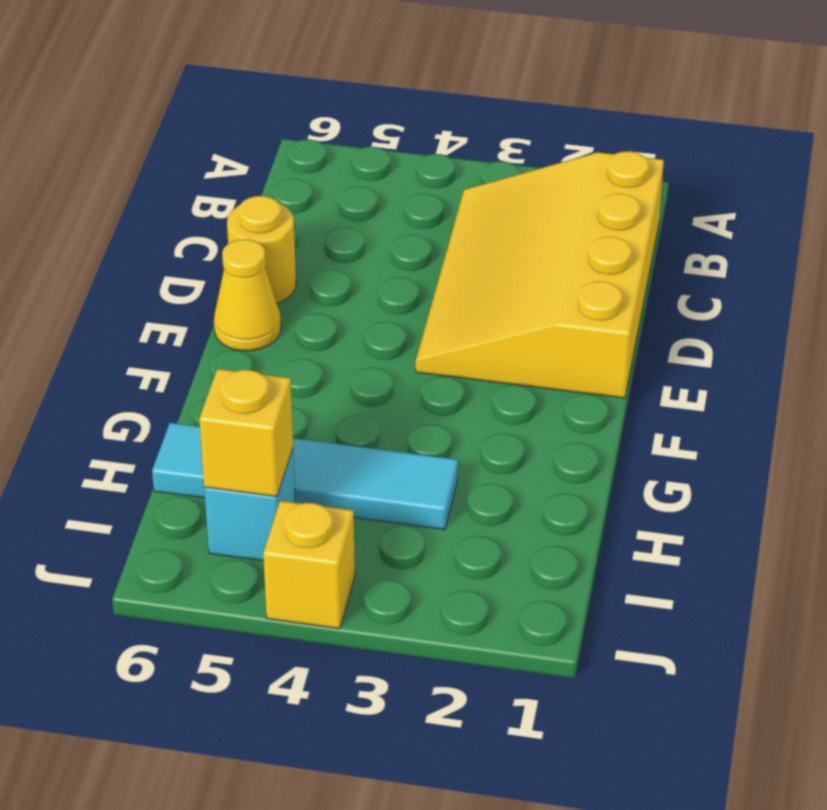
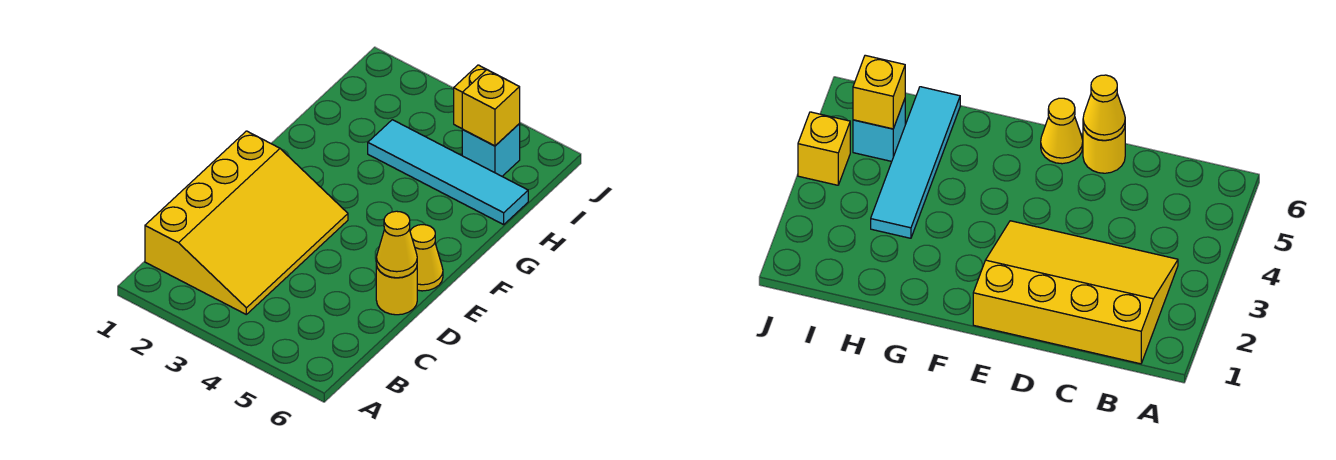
none -> yellow cone D6 level 2

